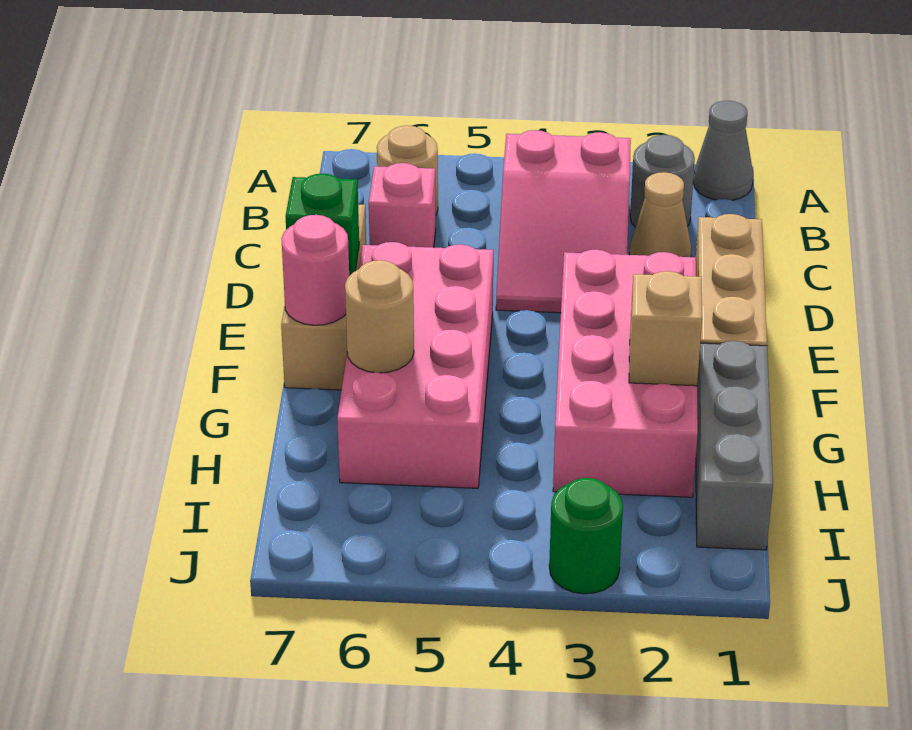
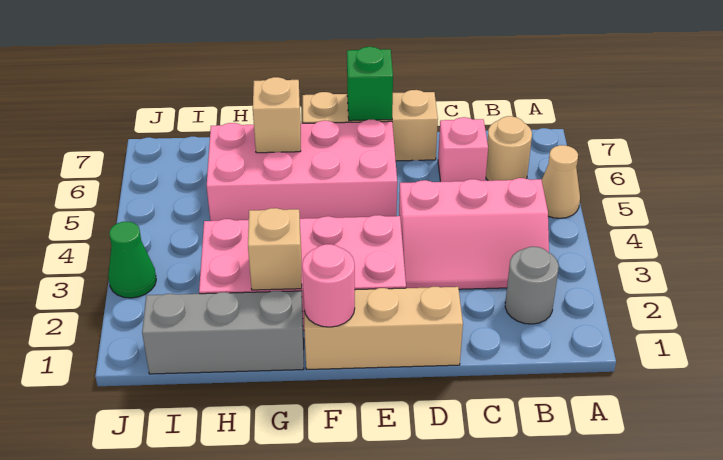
grey cone A1 level 1 -> none
pink slope B3:D4 level 1 top B -> pink slope B3:D4 level 1 top 4
tan cone C2 level 1 -> tan cone A5 level 1
pink round brick F7 level 2 -> pink round brick F1 level 2
tan round brick G6 level 2 -> tan brick G6 level 2
green round brick J3 level 1 -> green cone J3 level 1

